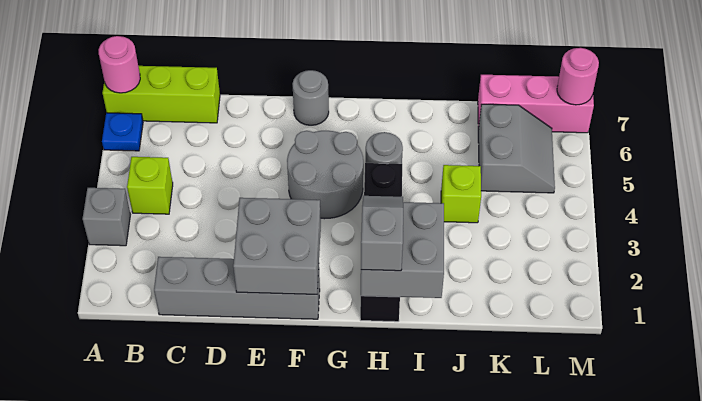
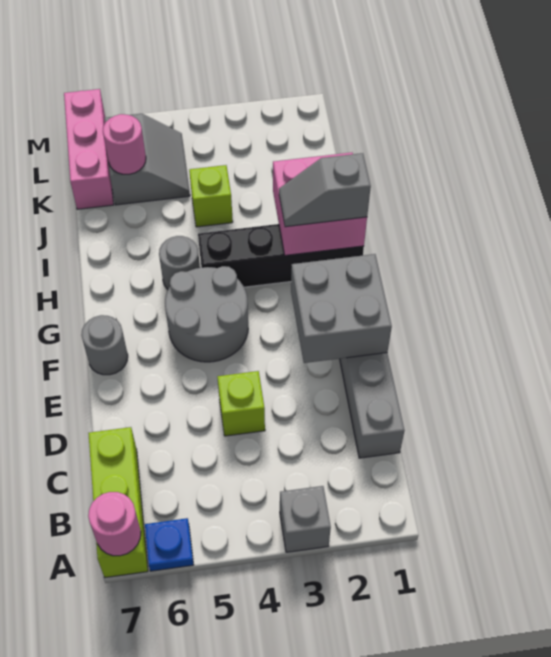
lime brick B4 level 1 -> lime brick D4 level 1
grey brick H1:I2 level 2 -> pink brick H1:I2 level 2
grey slope K5:L6 level 1 top K -> grey slope K5:L6 level 1 top 6
pink round brick M7 level 2 -> pink round brick K6 level 2

